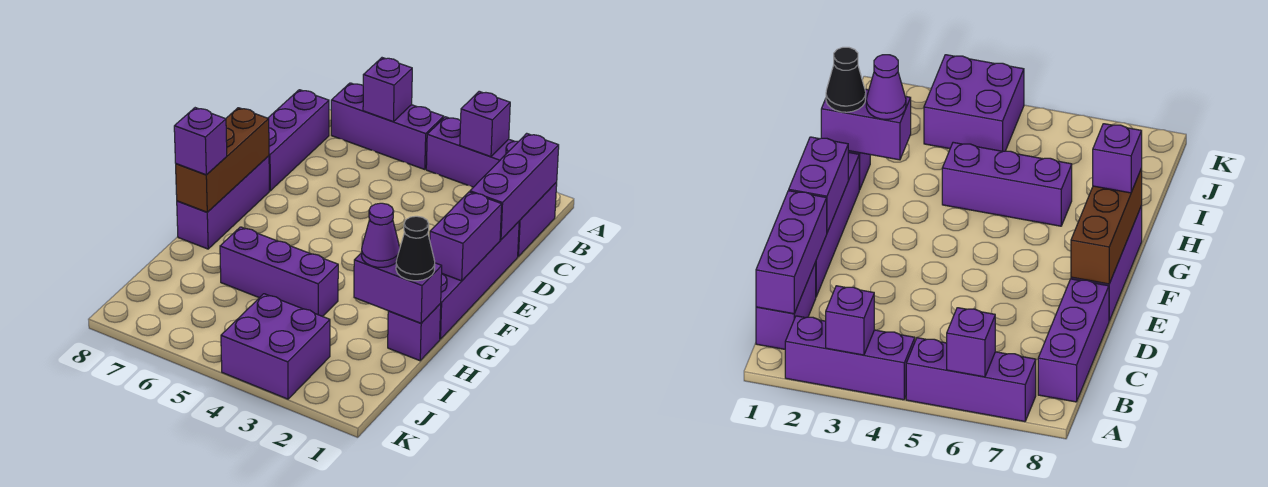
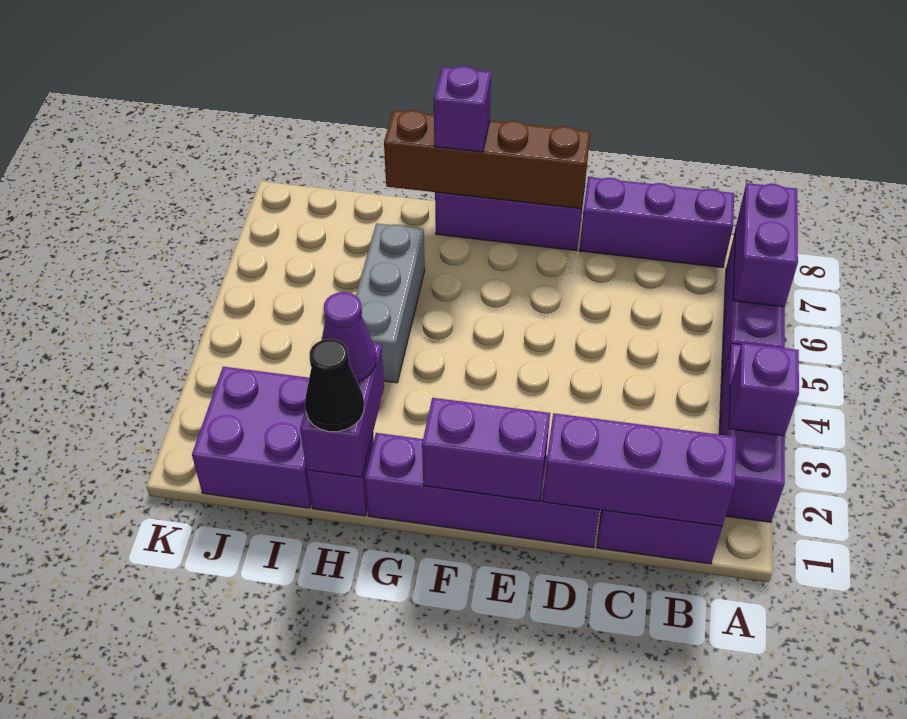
purple brick A6 level 2 -> purple brick A6:A7 level 2
brown brick E8:G8 level 2 -> brown brick E8:H8 level 2
purple brick H4:H6 level 1 -> grey brick H4:H6 level 1
purple brick J3:K4 level 1 -> purple brick I1:J2 level 1

